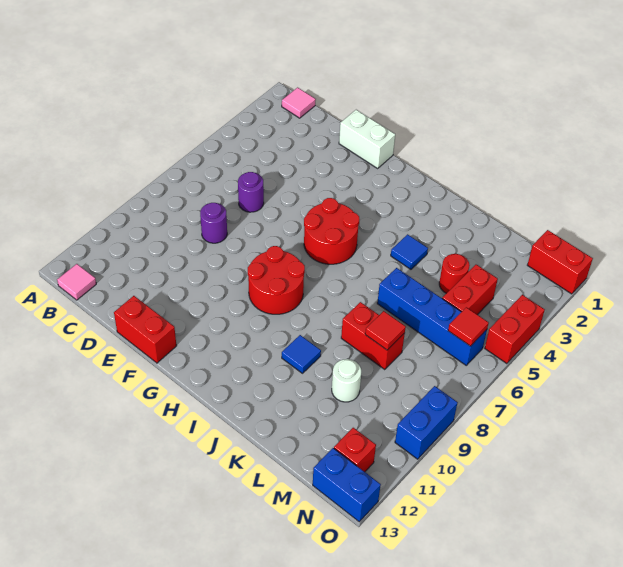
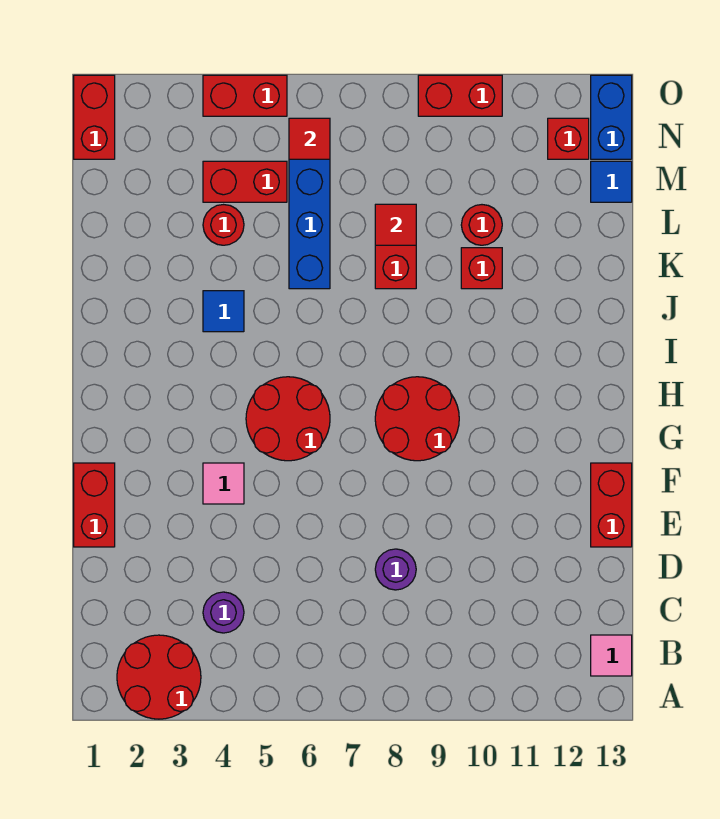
none -> red round brick A2:B3 level 1
pink tile B1 level 1 -> pink tile F4 level 1
purple round brick D6 level 1 -> purple round brick C4 level 1
white brick E1:F1 level 1 -> red brick E1:F1 level 1
blue tile J10 level 1 -> blue tile M13 level 1
none -> red brick K10 level 1
white round brick L10 level 1 -> red round brick L10 level 1
blue brick O9:O10 level 1 -> red brick O9:O10 level 1

